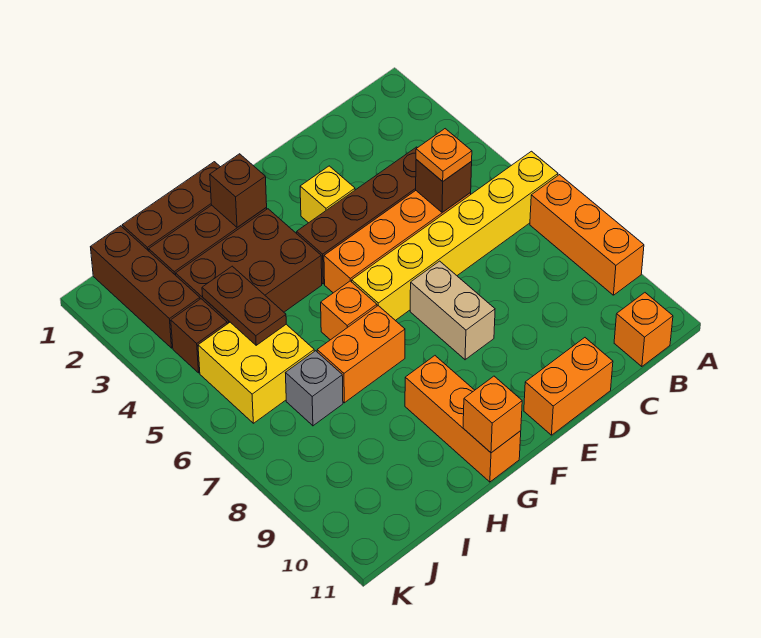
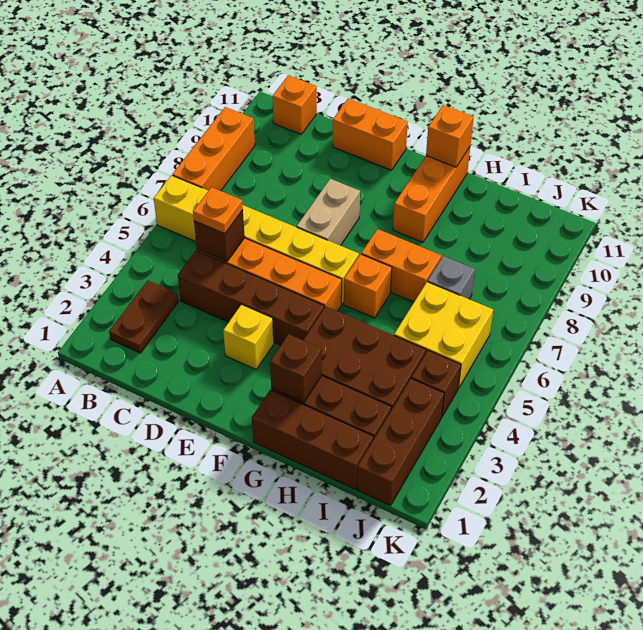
brown plate I4:I5 level 2 -> brown plate B2:B3 level 1

